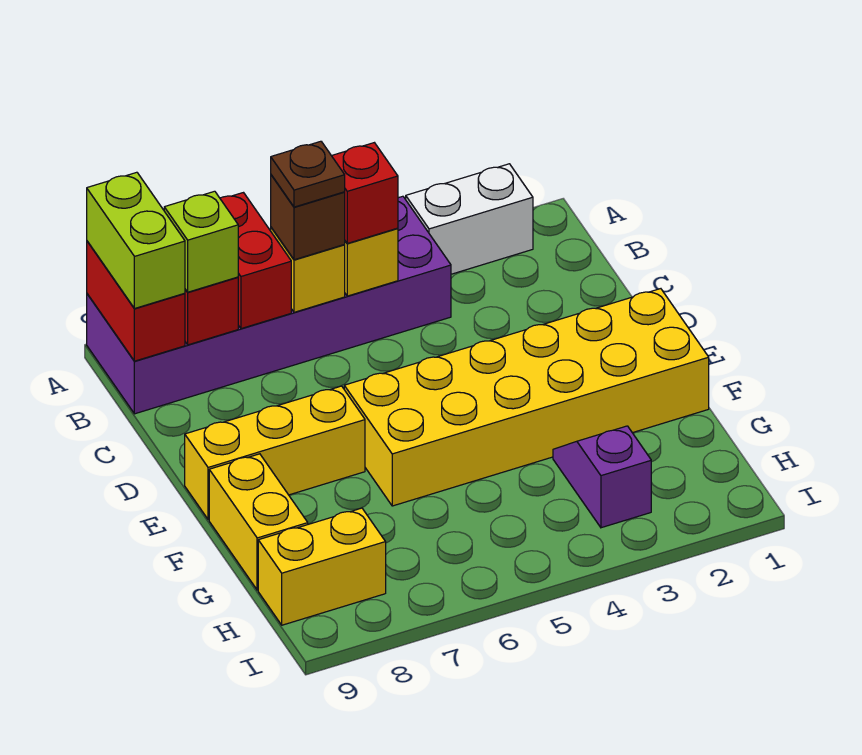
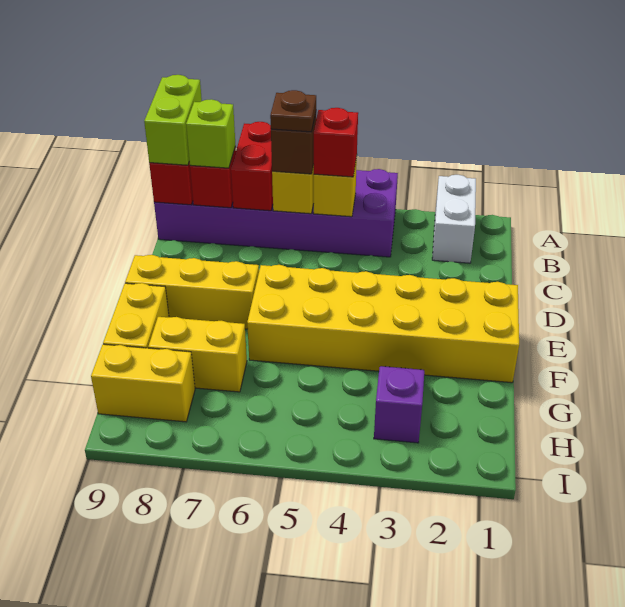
white brick A2:A3 level 1 -> white brick A2:B2 level 1
none -> yellow brick G7:G8 level 1

